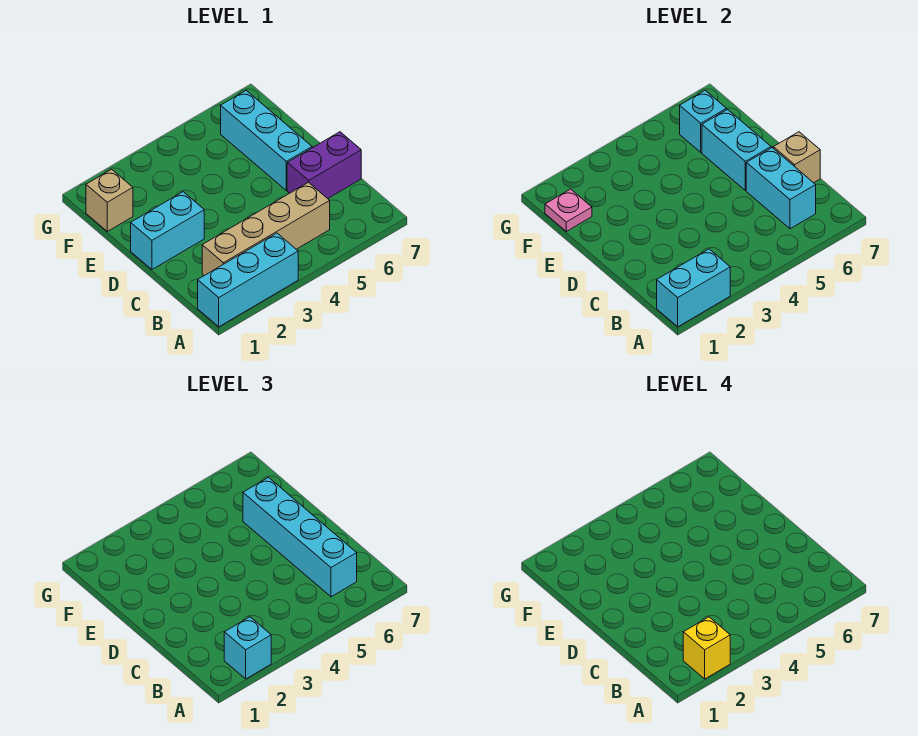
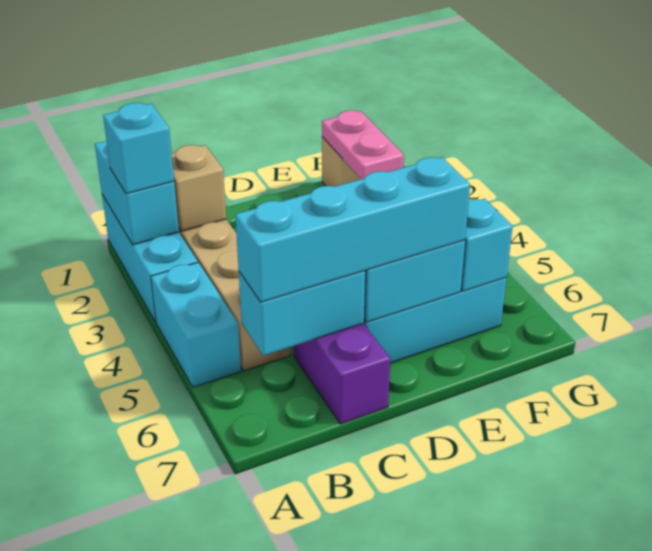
yellow brick A2 level 4 -> none
tan brick C7 level 2 -> tan brick B2 level 2
cyan brick D1:D2 level 1 -> cyan brick A4:A5 level 1
pink plate F1 level 2 -> pink plate F1:F2 level 2

